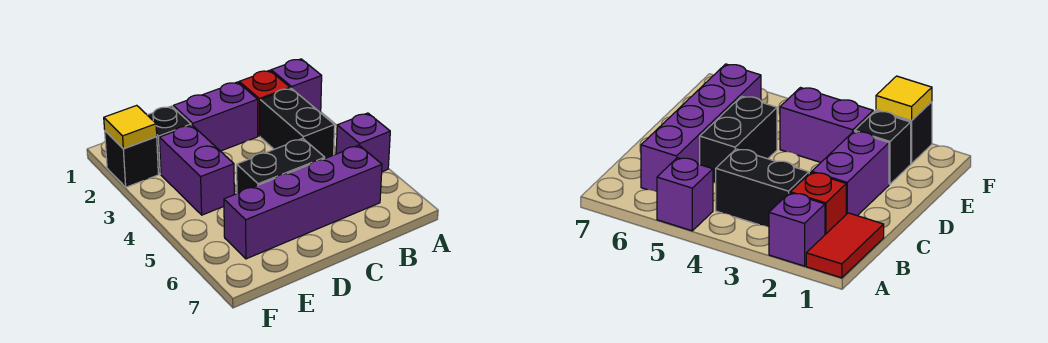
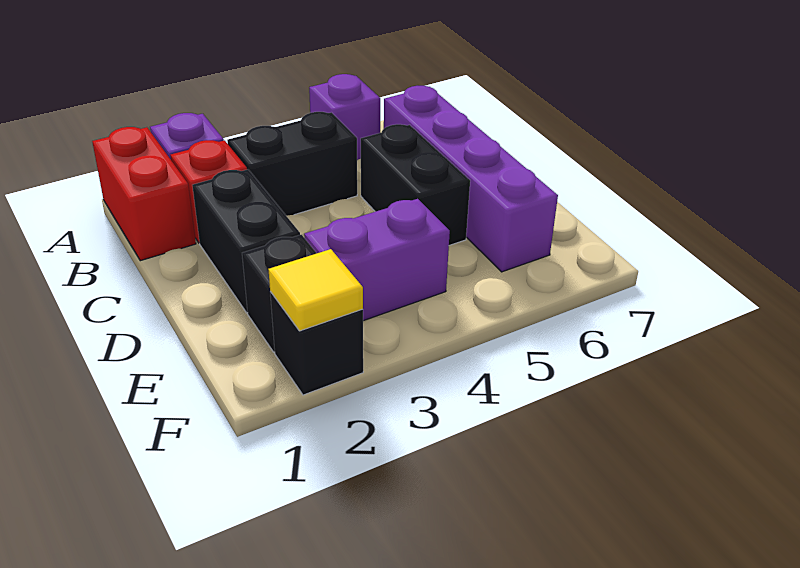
red tile A1:B1 level 1 -> red brick A1:B1 level 1
purple brick C2:D2 level 1 -> black brick C2:D2 level 1

